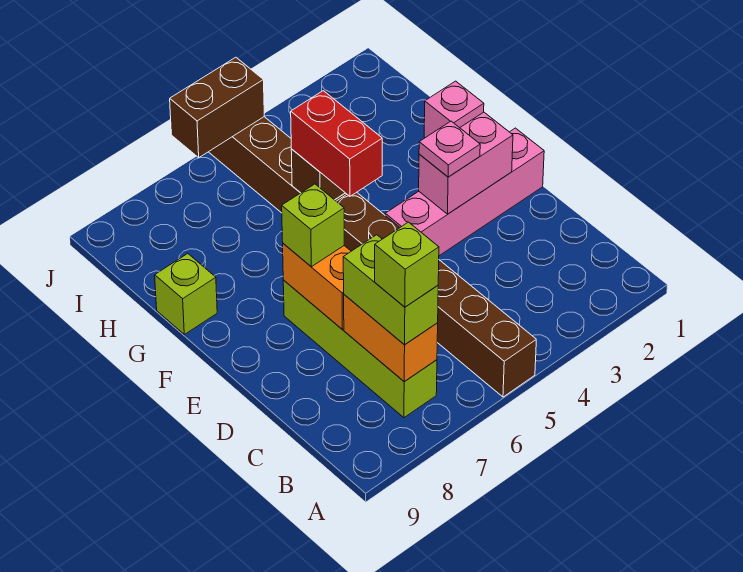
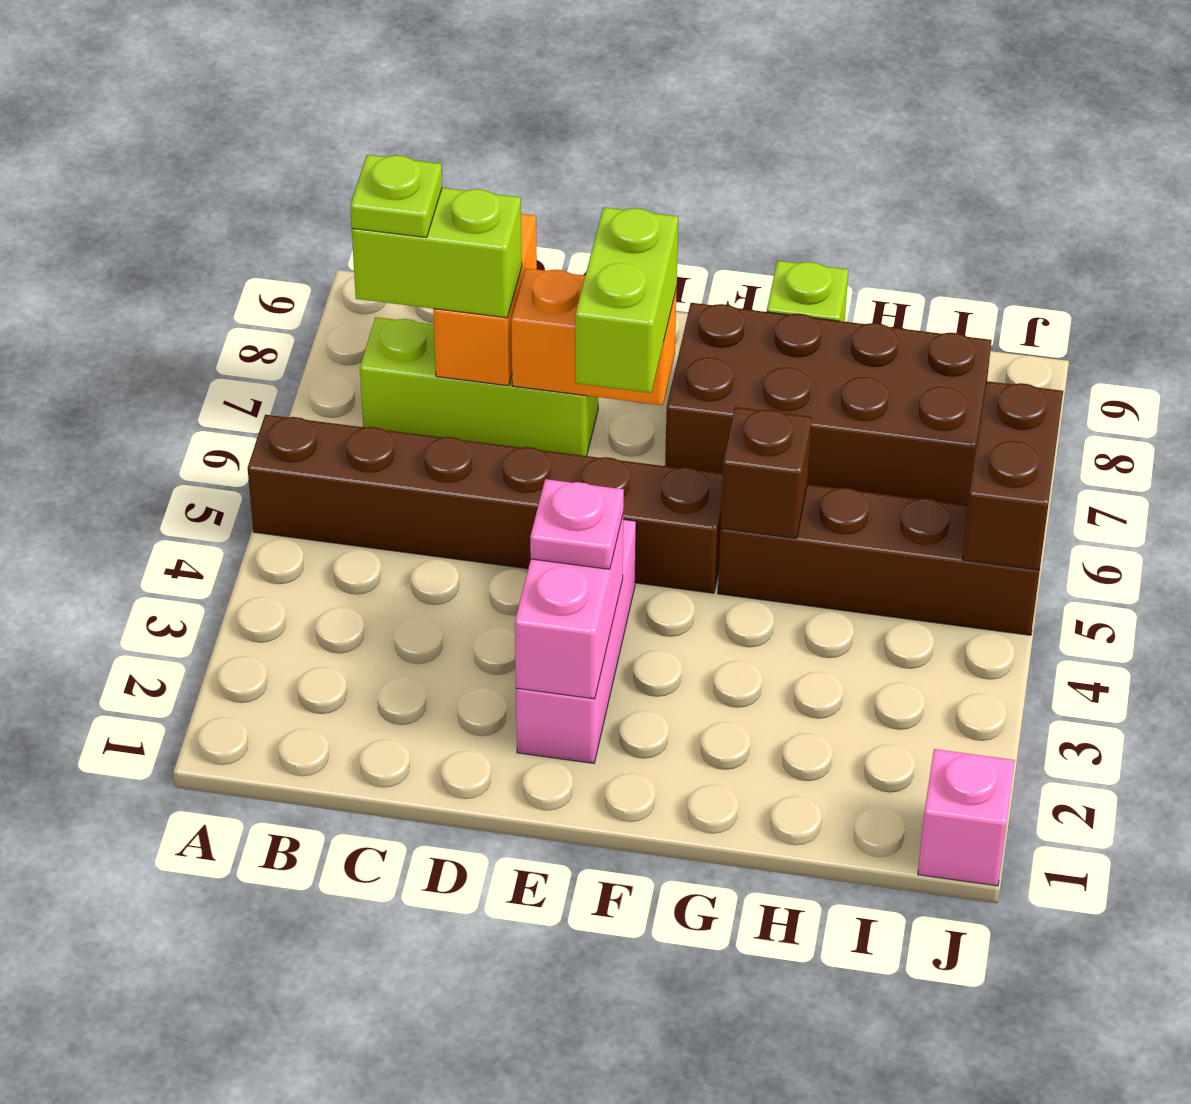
lime brick B7:E7 level 1 -> lime brick B7:D7 level 1
orange brick B7:C7 level 2 -> orange brick C7:C8 level 2
lime brick B7 level 4 -> lime plate B7 level 4
pink brick E1:E4 level 1 -> pink brick E2:E4 level 1
lime brick E7 level 3 -> lime brick E6:E7 level 3
red brick F5:G5 level 3 -> none
none -> brown brick F7:I8 level 1
pink brick G1 level 1 -> pink brick J1 level 1

